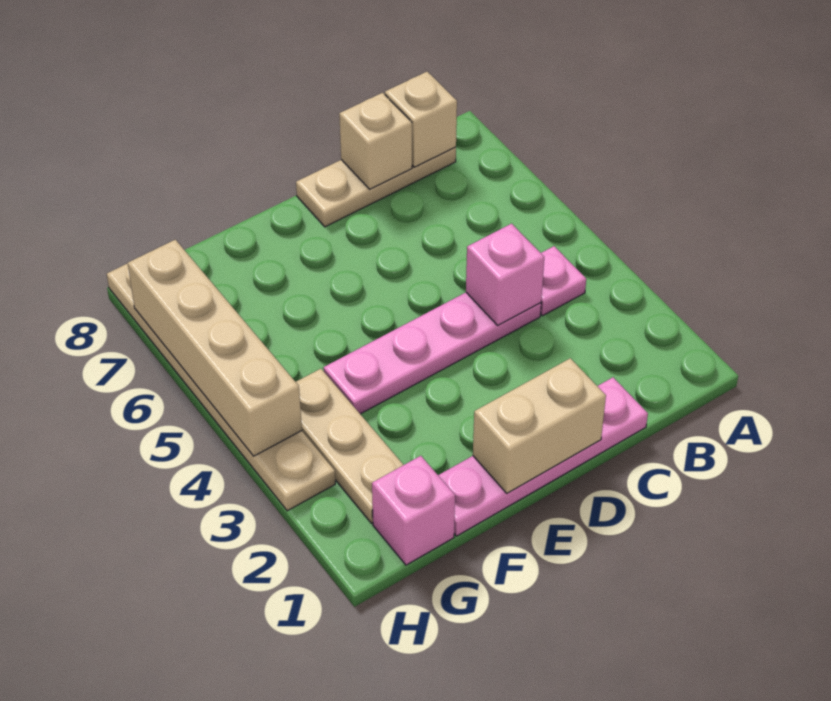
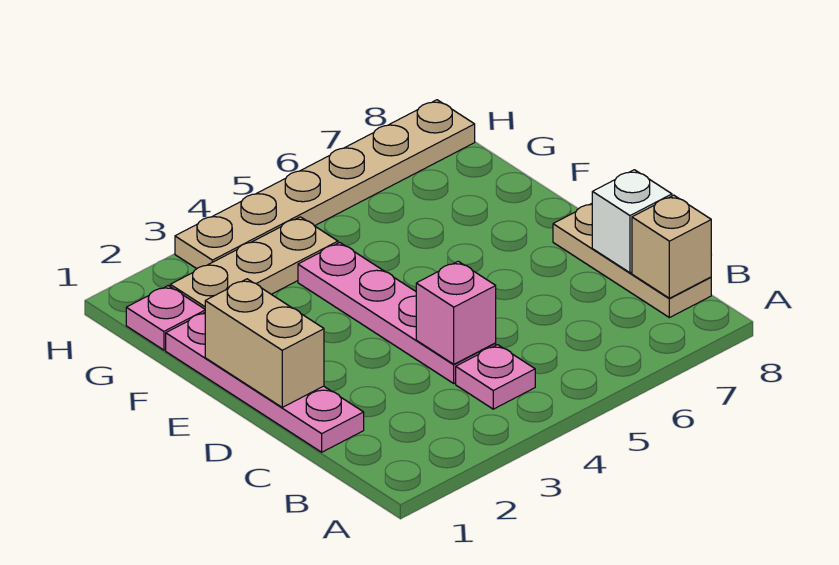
tan brick C8 level 2 -> white brick C8 level 2
pink brick G1 level 1 -> pink plate G1 level 1
tan brick H4:H7 level 2 -> none

